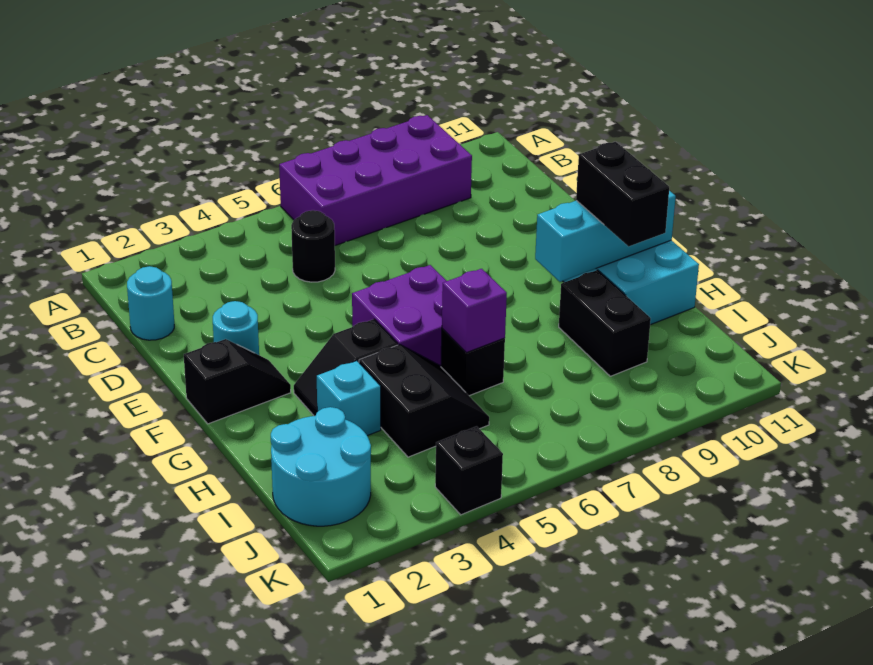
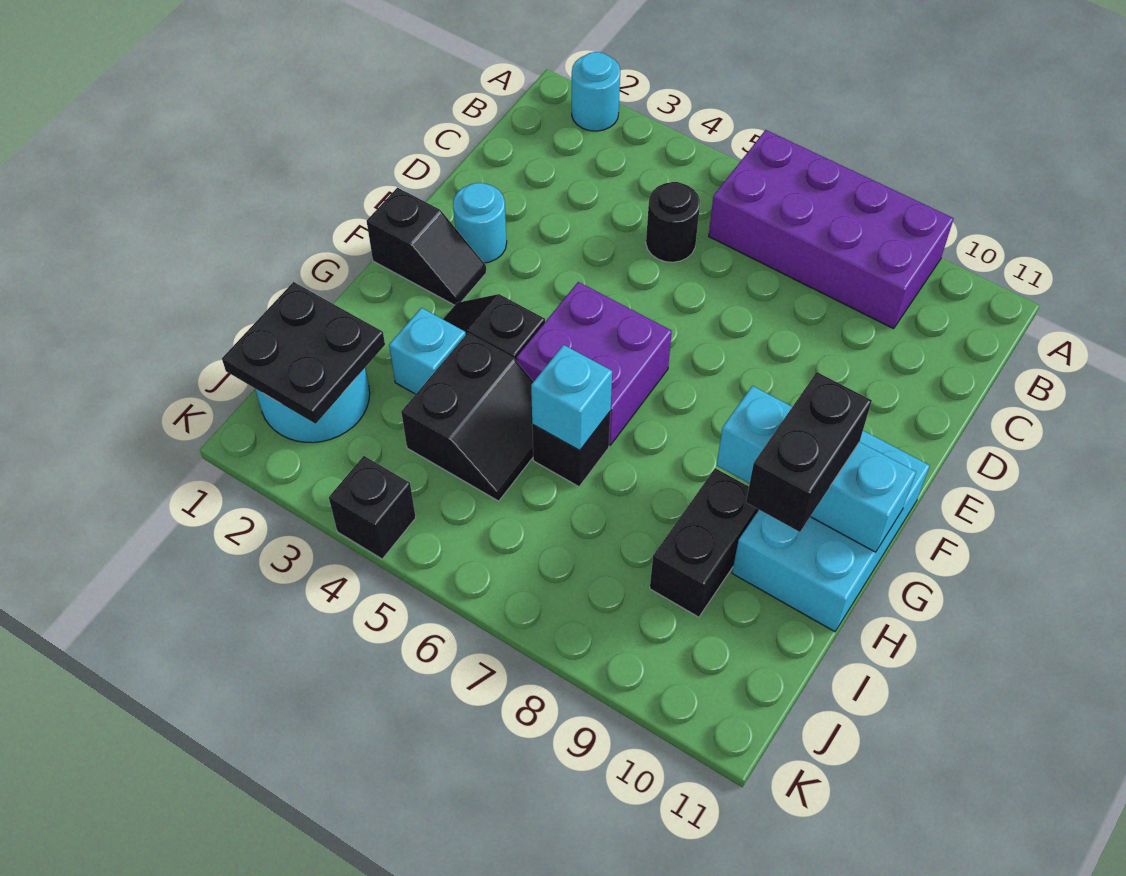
cyan round brick C1 level 1 -> cyan round brick A2 level 1
purple brick H6 level 2 -> cyan brick H6 level 2
none -> black plate I1:J2 level 2

